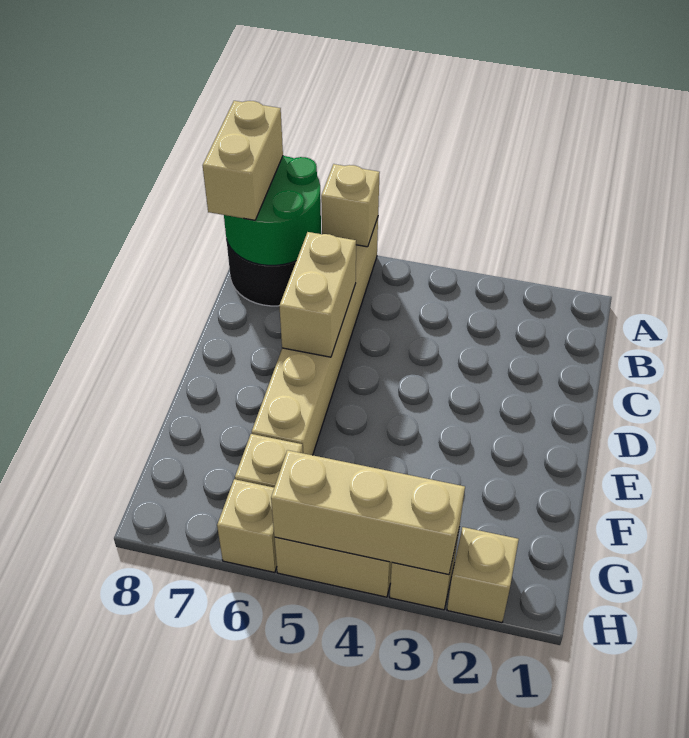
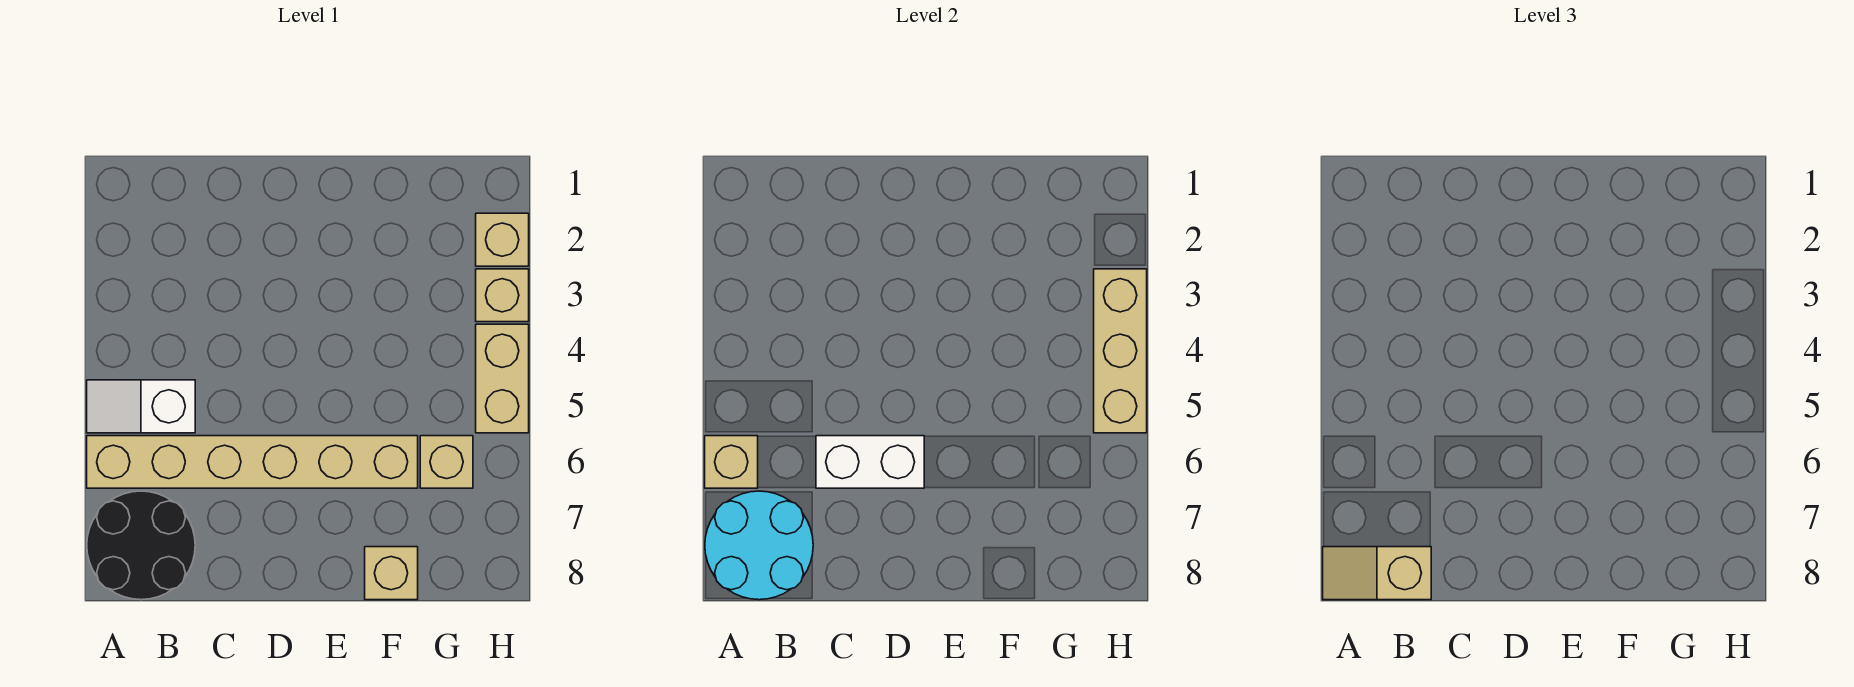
none -> white slope A5:B5 level 1 top B
green round brick A7:B8 level 2 -> cyan round brick A7:B8 level 2
tan brick A8:B8 level 3 -> tan slope A8:B8 level 3 top B
tan brick C6:D6 level 2 -> white brick C6:D6 level 2
tan brick H6 level 1 -> tan brick F8 level 1

